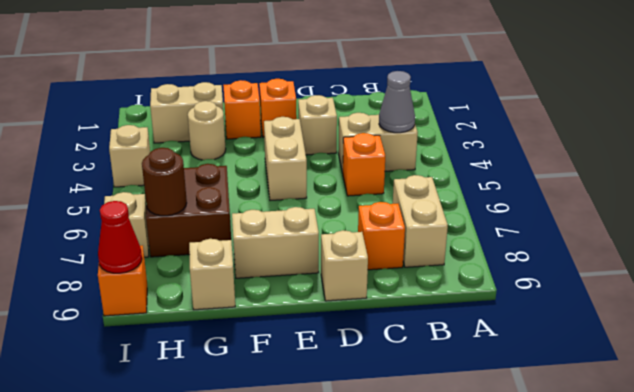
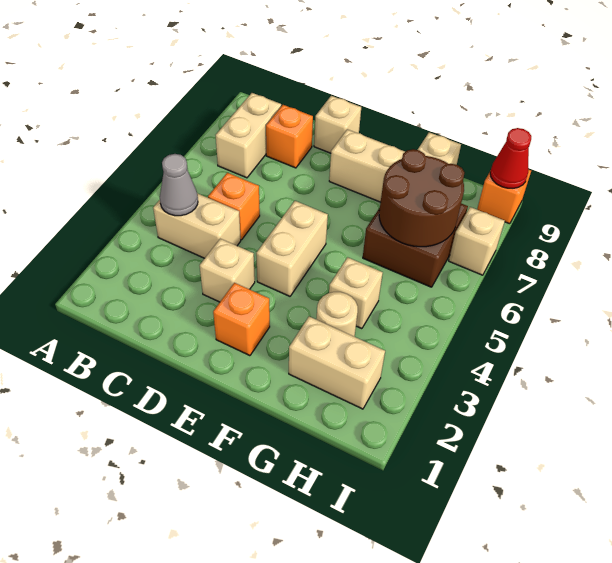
orange brick F2 level 1 -> none
brown round brick H7 level 2 -> brown round brick G6:H7 level 2
tan brick I4 level 1 -> tan brick G4 level 1

